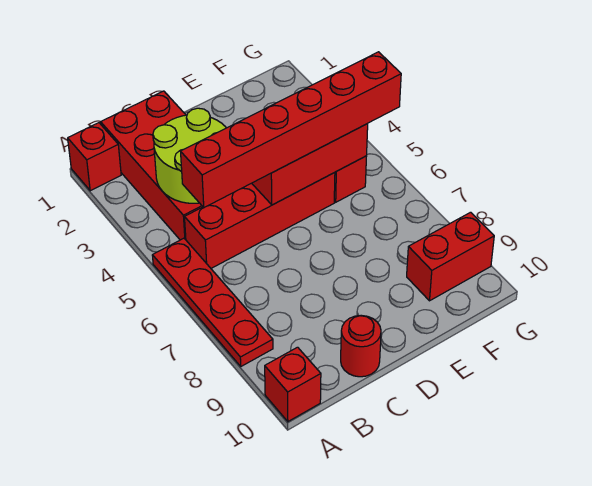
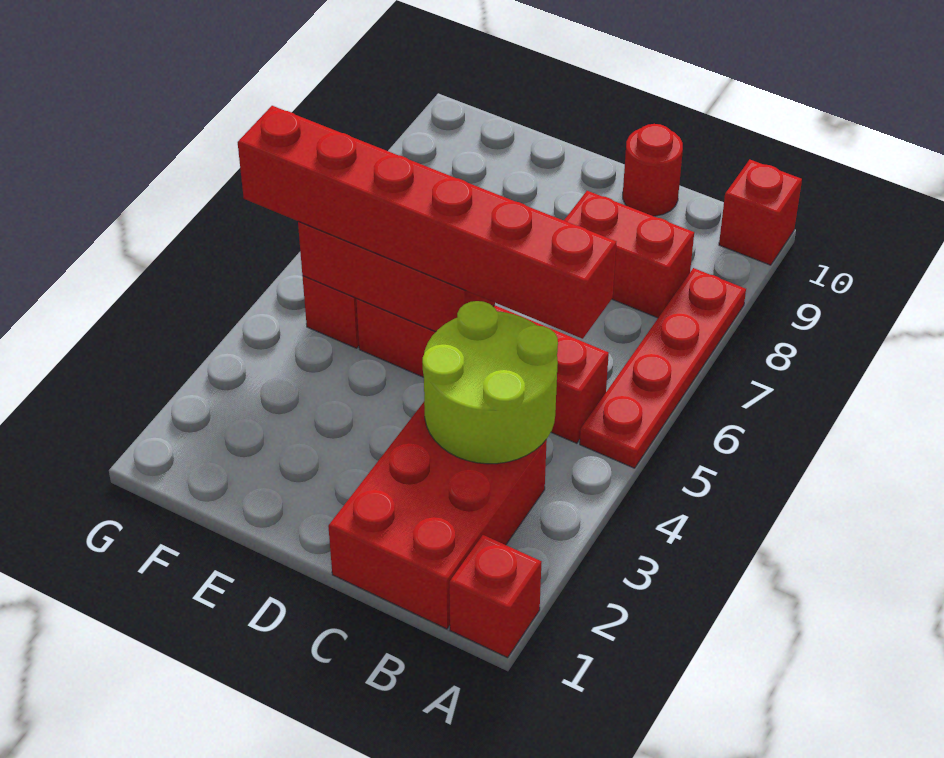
red brick B1:C4 level 1 -> red brick B1:C3 level 1
red brick F9:G9 level 1 -> red brick B8:C8 level 1

